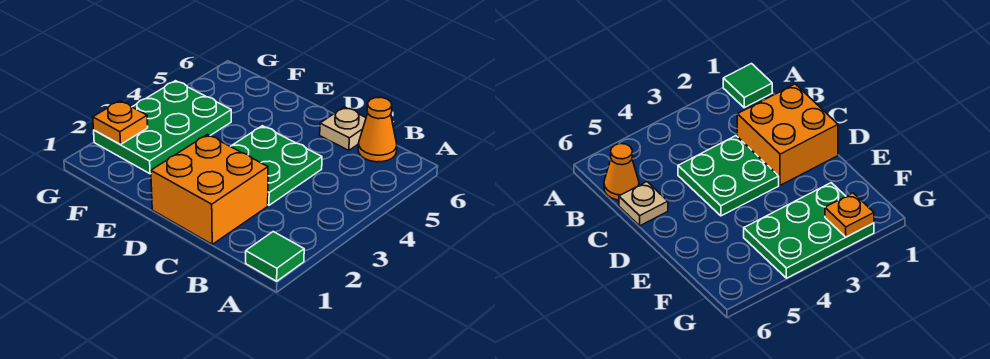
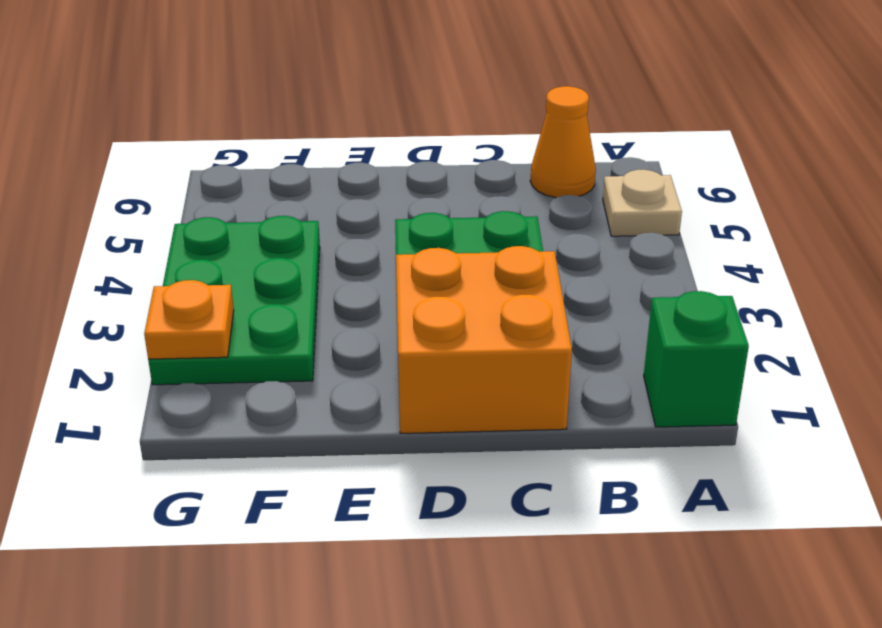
green tile A1 level 1 -> green brick A1 level 1
tan plate C6 level 1 -> tan plate A5 level 1

